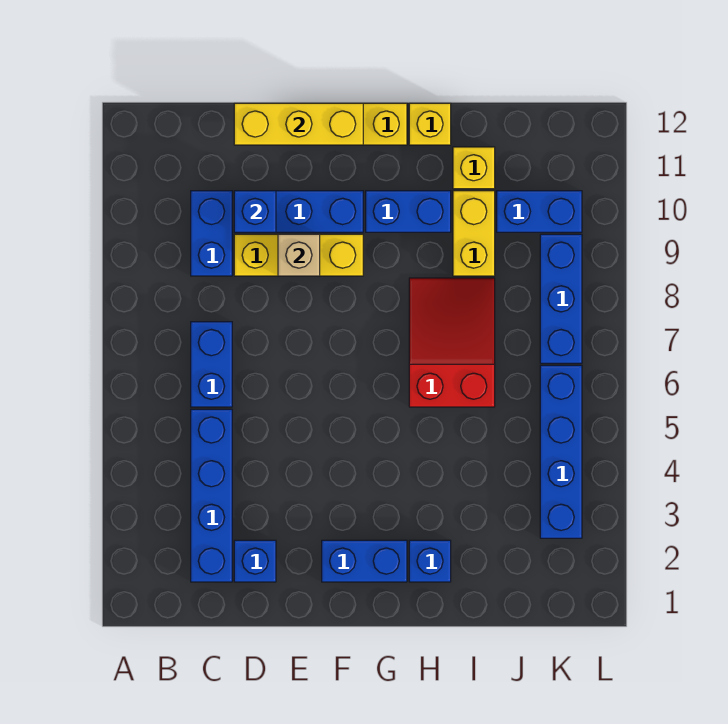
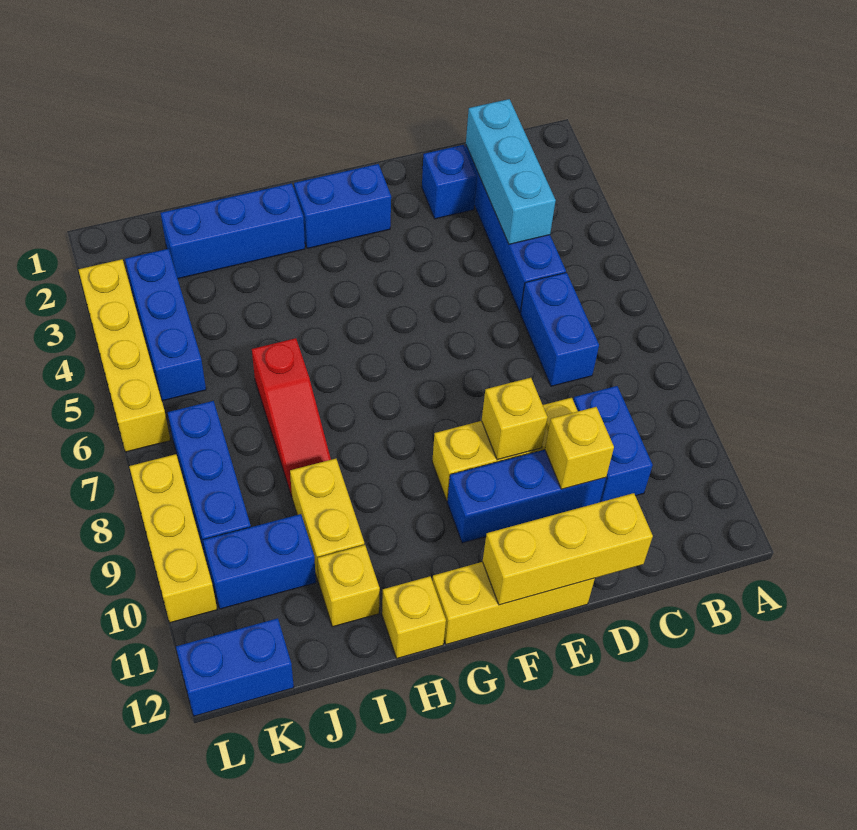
none -> cyan brick C2:C4 level 2
blue brick D10 level 2 -> yellow brick D10 level 2
tan brick E9 level 2 -> yellow brick E9 level 2
blue brick G10:H10 level 1 -> blue brick K12:L12 level 1
blue brick H2 level 1 -> blue brick H2:J2 level 1
red slope H6:I8 level 1 top 6 -> red slope I6:I8 level 1 top 6
blue brick K3:K6 level 1 -> blue brick K3:K5 level 1
none -> yellow brick L3:L6 level 1
none -> yellow brick L8:L10 level 1

